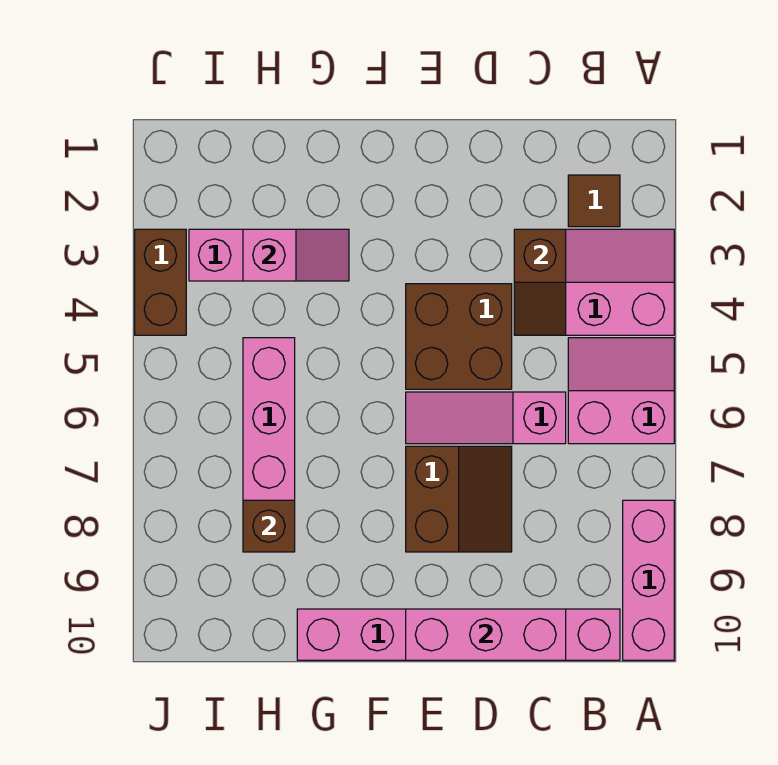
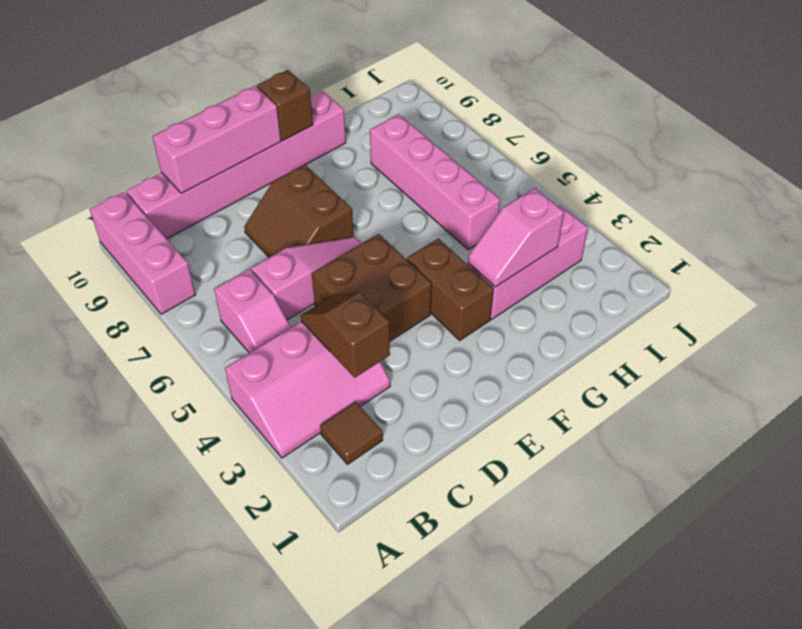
pink slope A5:B6 level 1 top 6 -> pink slope B5:B6 level 1 top 6
brown brick H8 level 2 -> brown brick F10 level 2
brown brick J3:J4 level 1 -> brown brick F3:F4 level 1

